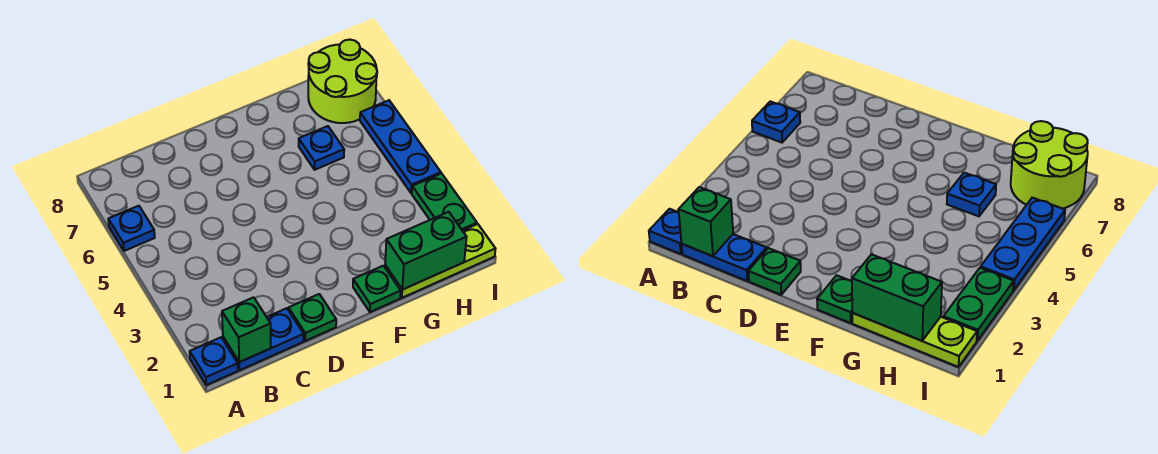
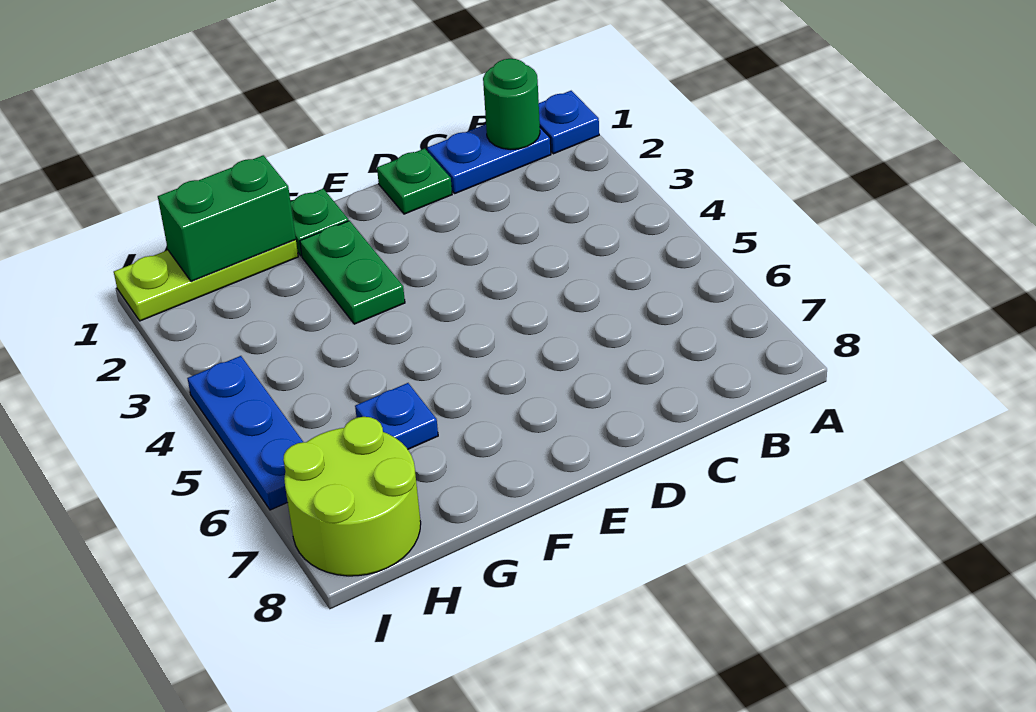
blue plate A6 level 1 -> none
green brick B1 level 2 -> green round brick B1 level 2
green plate I2:I3 level 1 -> green plate F2:F3 level 1

